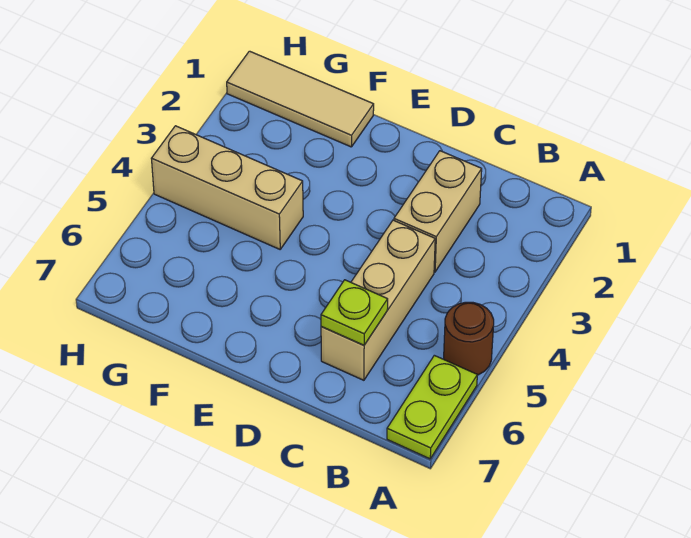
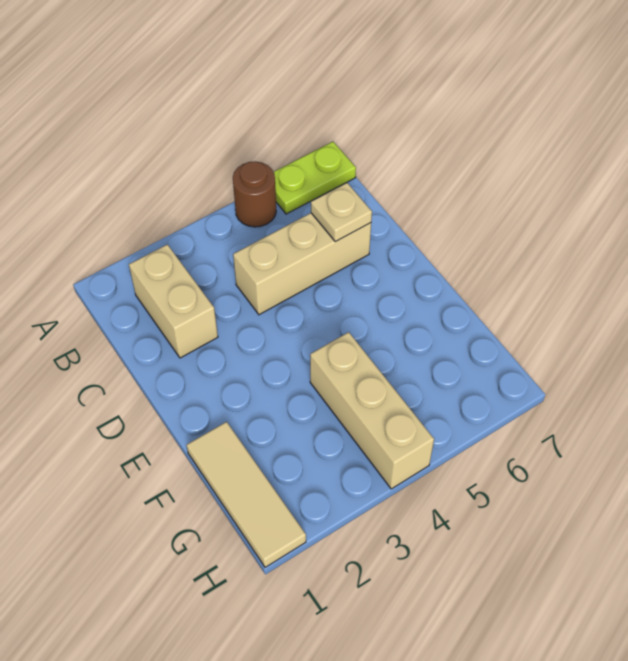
tan brick C2:C3 level 1 -> tan brick B2:C2 level 1
lime plate C6 level 2 -> tan plate C6 level 2

